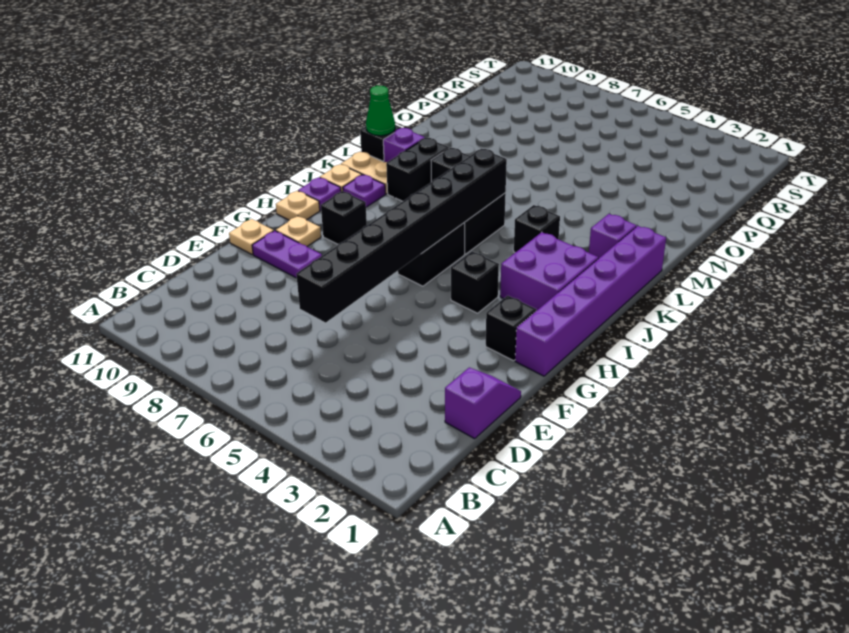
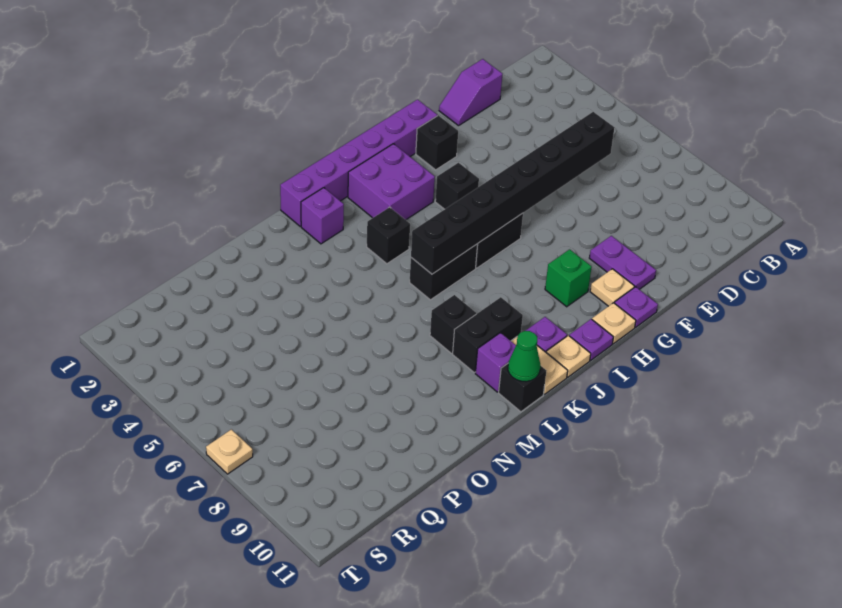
tan plate F11 level 1 -> tan plate T7 level 1
none -> purple plate G11 level 1
black brick H9 level 1 -> green brick H9 level 1

